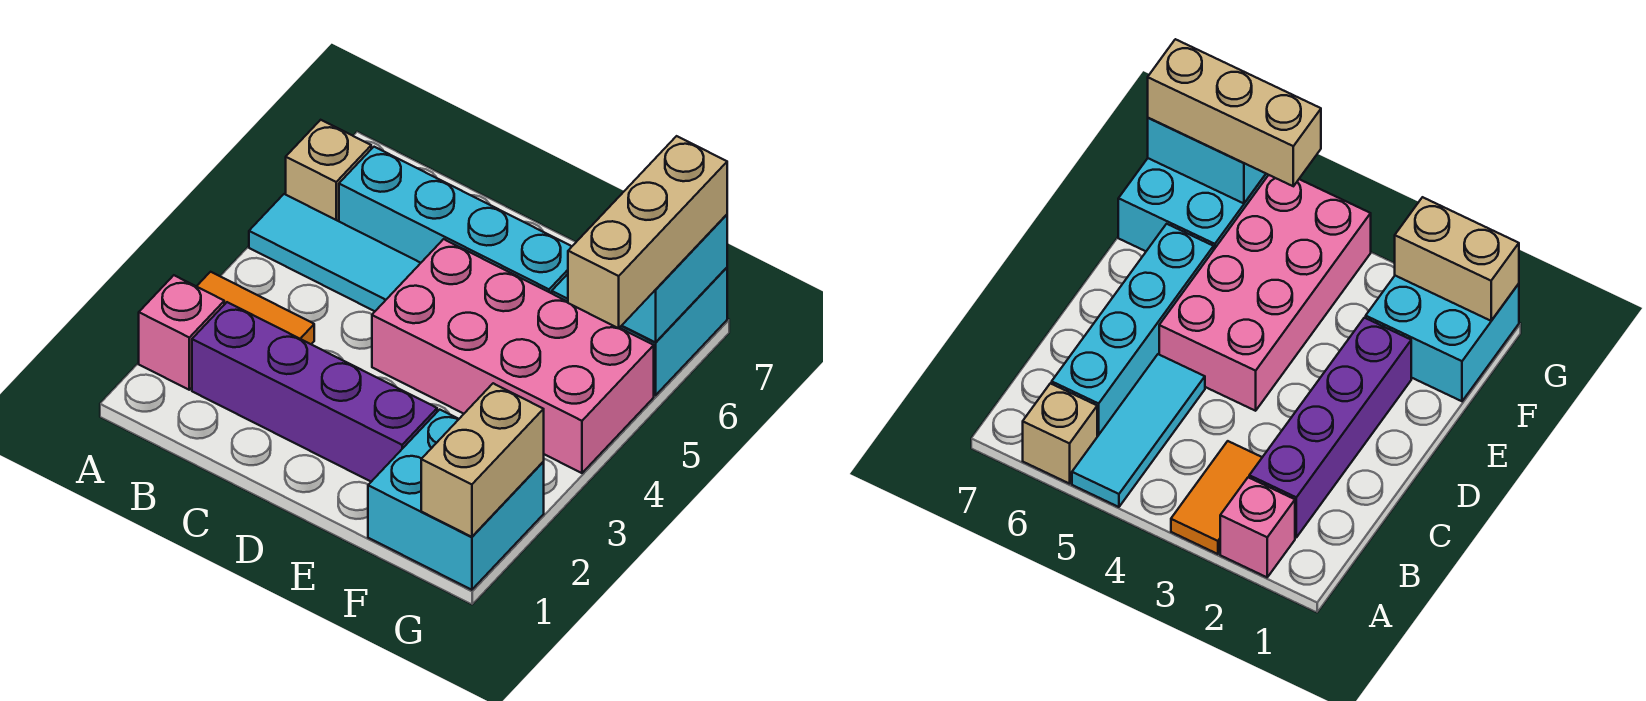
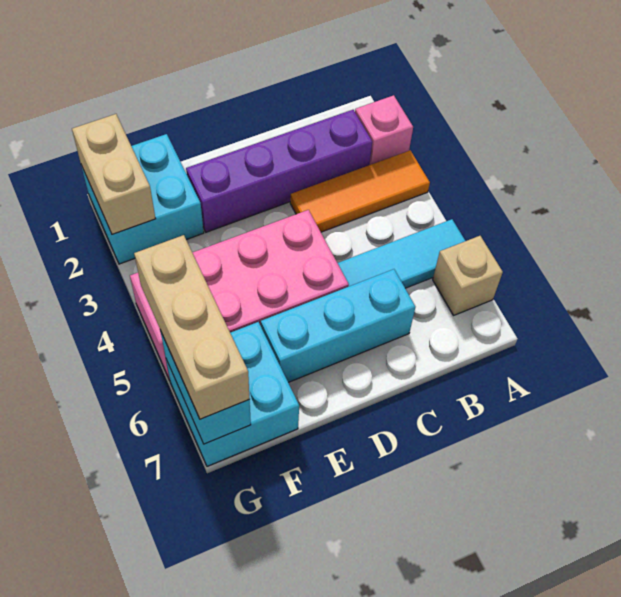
orange tile A3:B3 level 1 -> orange tile A3:C3 level 1
cyan brick B6:E6 level 1 -> cyan brick C6:E6 level 1

